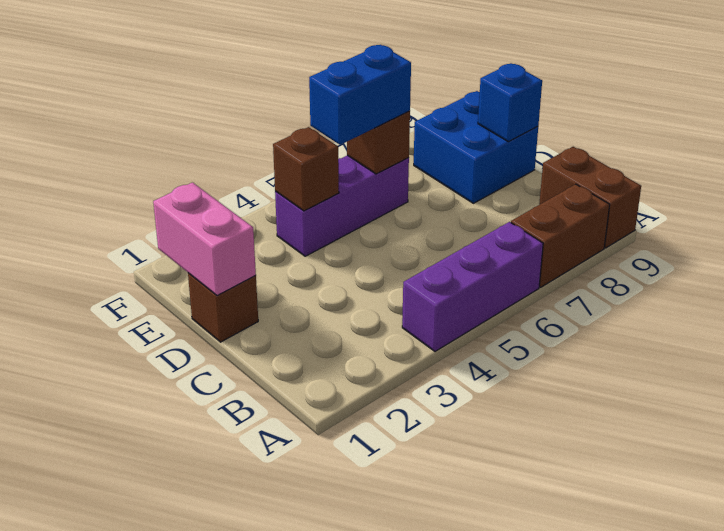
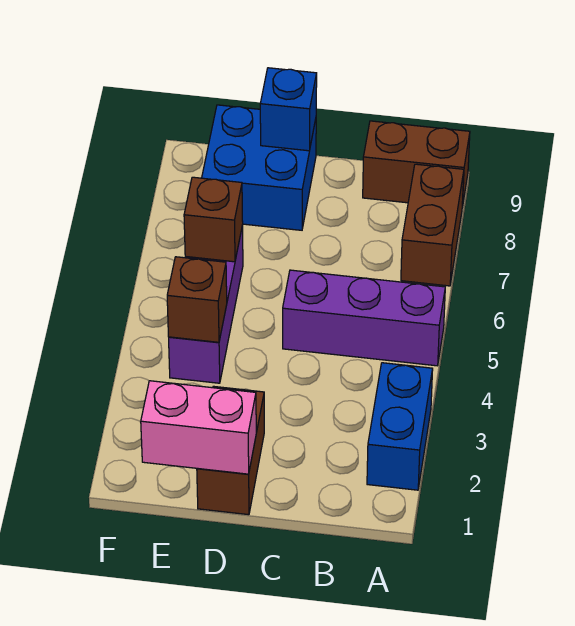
purple brick A4:A6 level 1 -> purple brick A5:C5 level 1
brown brick D1 level 1 -> brown brick D1:D2 level 1
blue brick E5:E6 level 3 -> blue brick A2:A3 level 1

